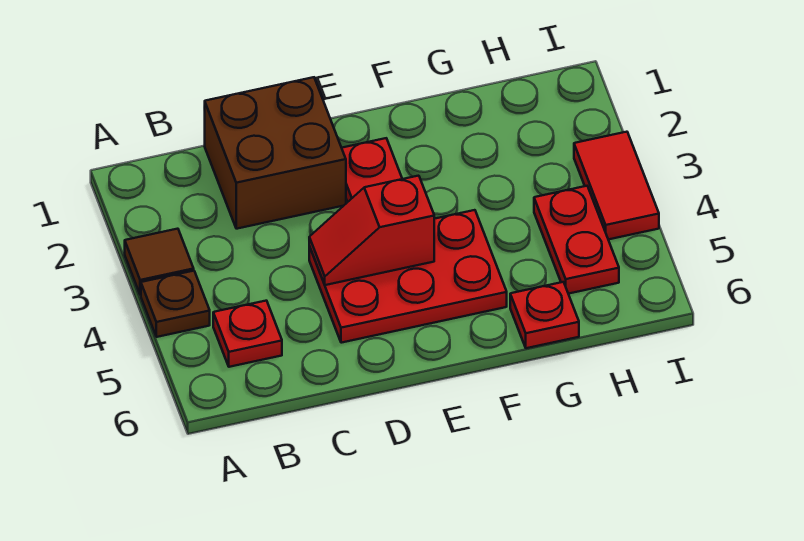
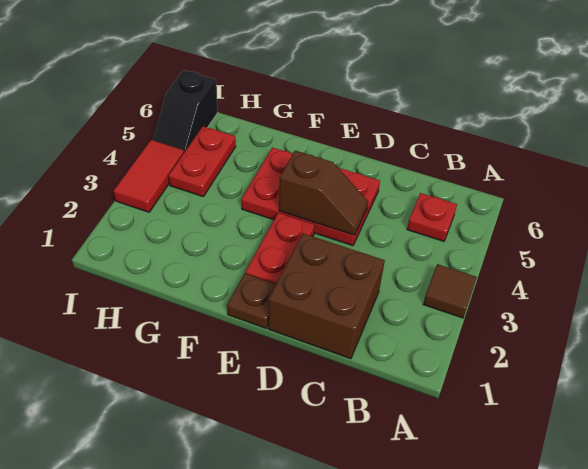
brown plate A4 level 1 -> brown plate E1 level 1
red slope D4:E4 level 2 top E -> brown slope D4:E4 level 2 top E
red plate G6 level 1 -> none
none -> black slope I5:I6 level 1 top 6

